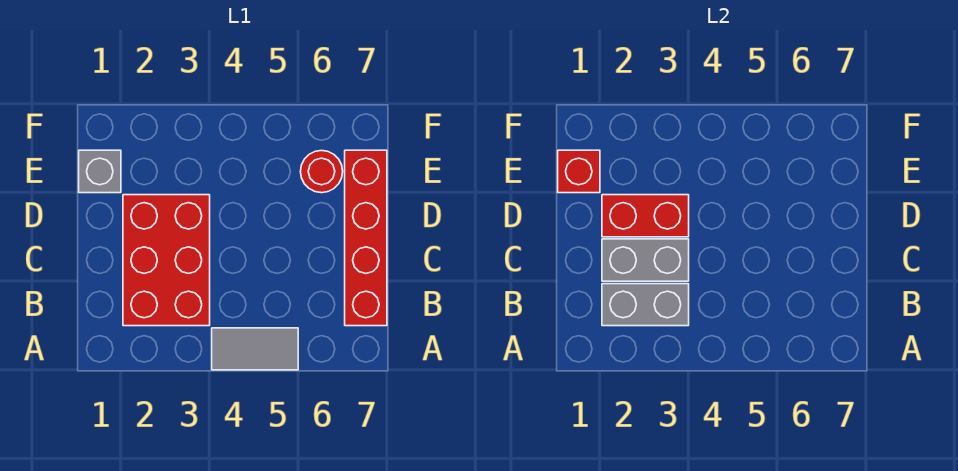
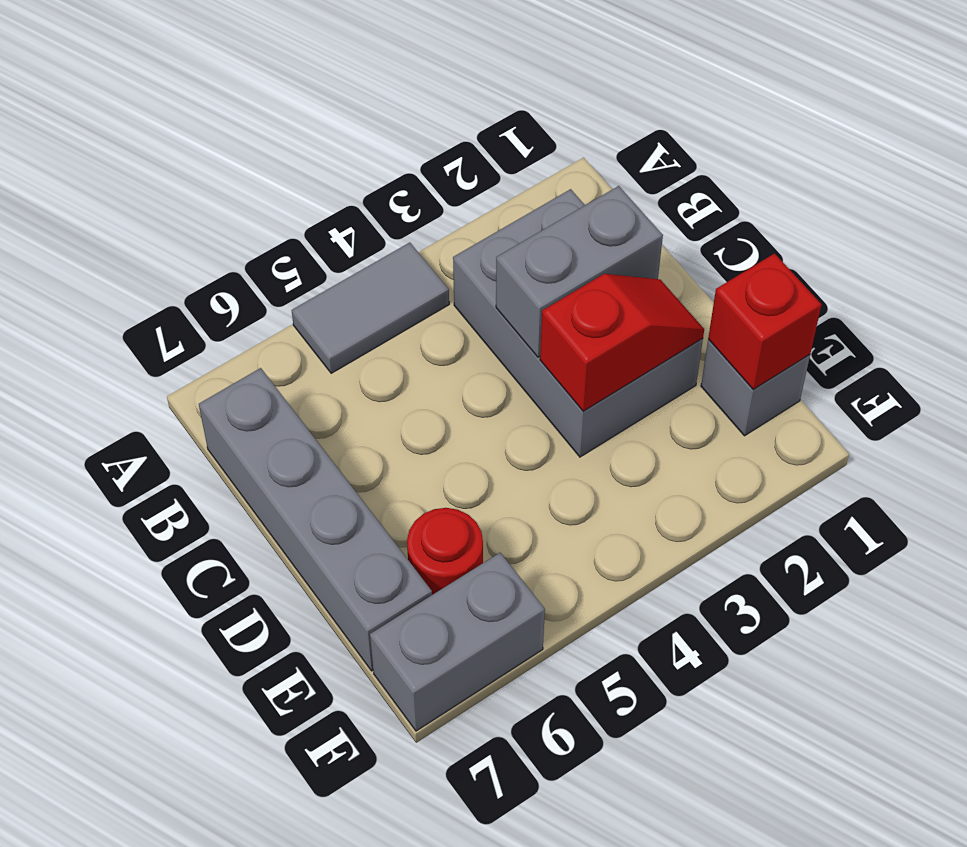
red brick B2:D3 level 1 -> grey brick B2:D3 level 1
grey brick B2:B3 level 2 -> grey brick F6:F7 level 1
red brick B7:E7 level 1 -> grey brick B7:E7 level 1
red brick D2:D3 level 2 -> red slope D2:D3 level 2 top 3

